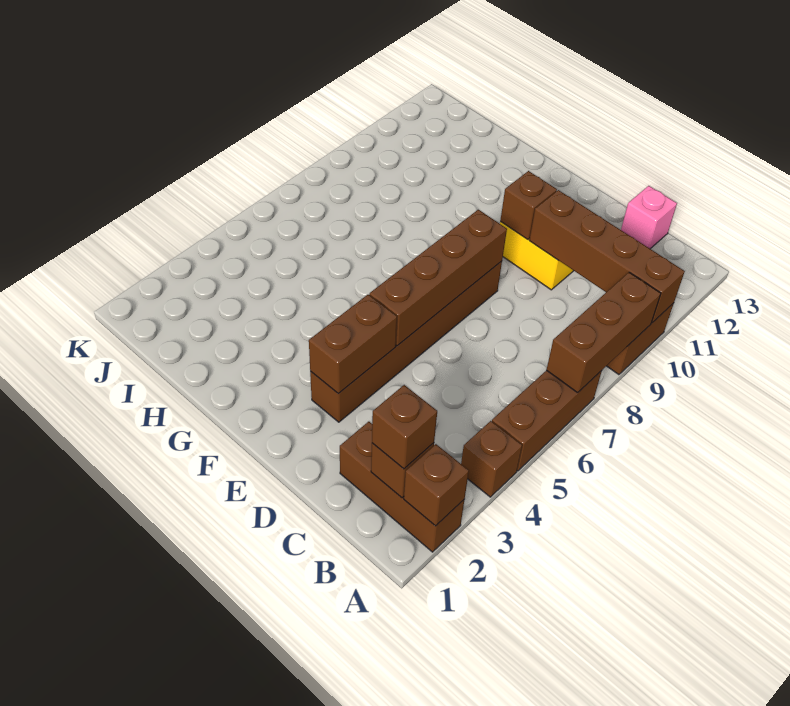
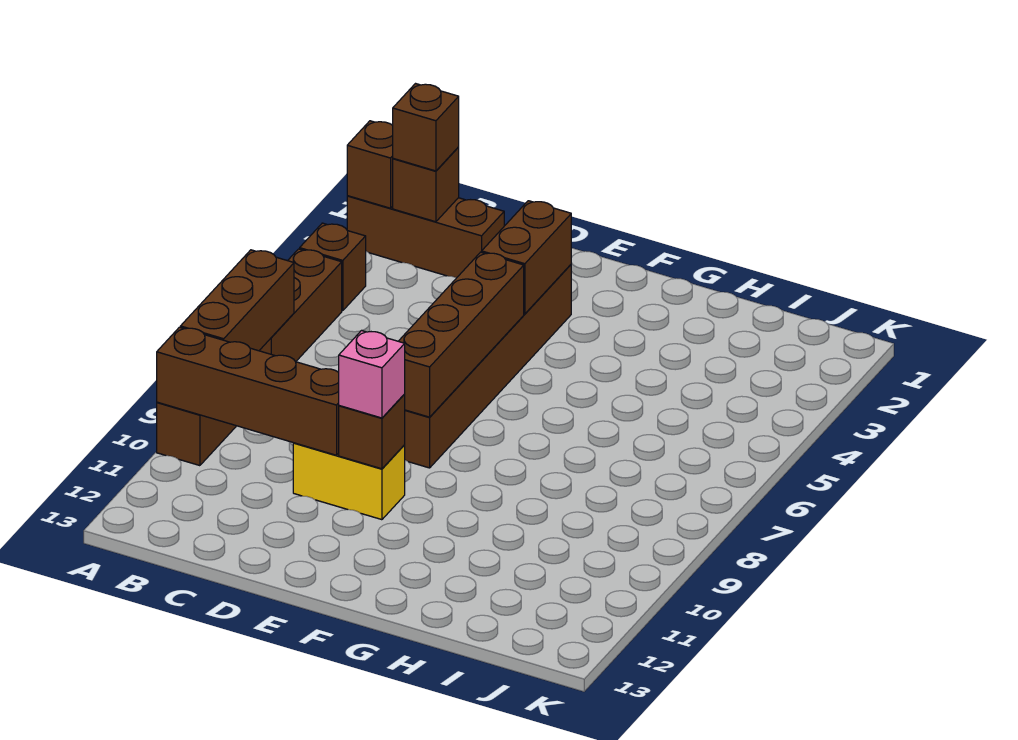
pink brick C13 level 1 -> pink brick E10 level 3

